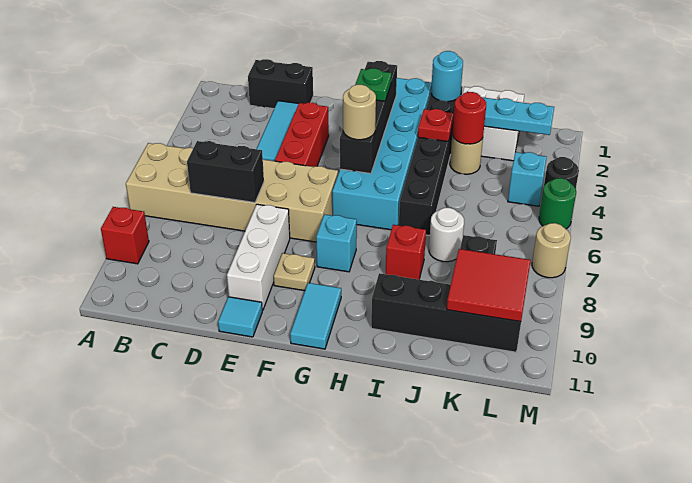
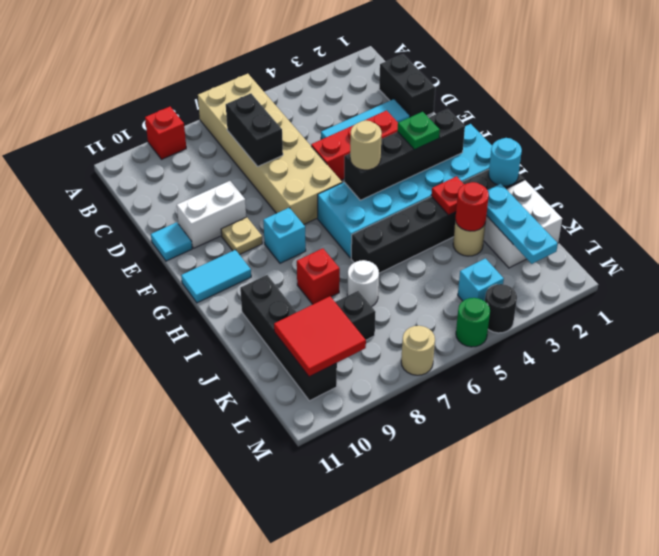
white brick E8:E10 level 1 -> white brick E9:E10 level 1

